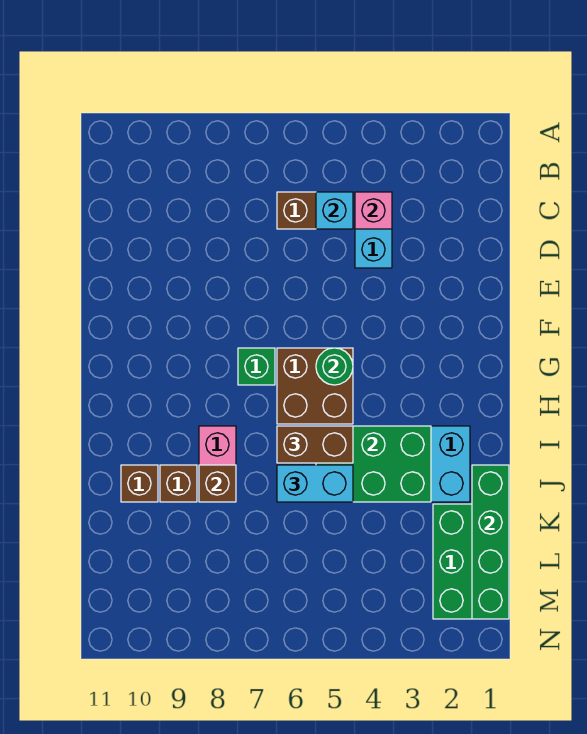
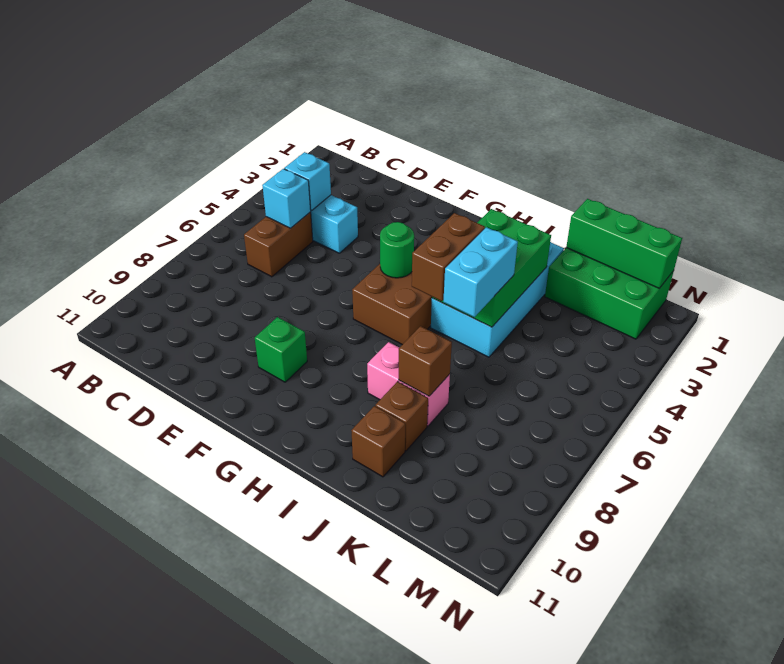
pink brick C4 level 2 -> cyan brick C4 level 2
green brick G7 level 1 -> green brick F9 level 1
green brick J1:M1 level 2 -> green brick K1:M1 level 2

